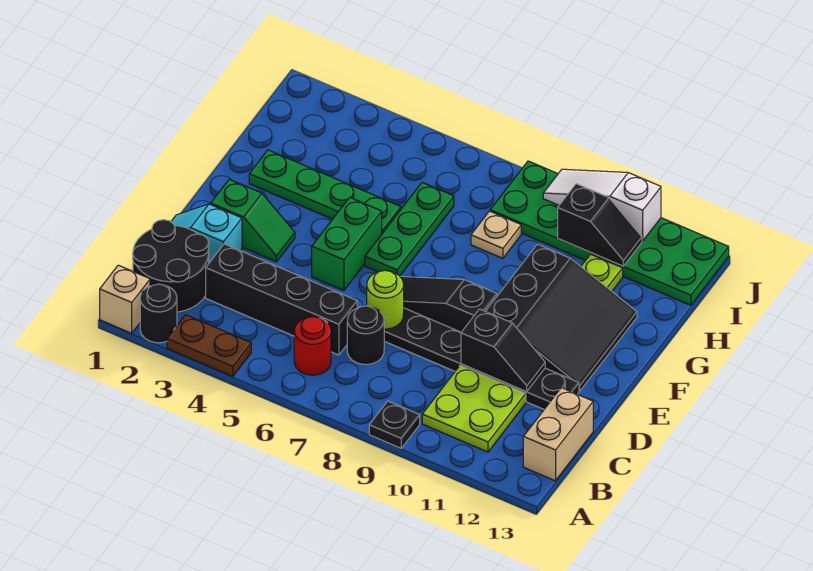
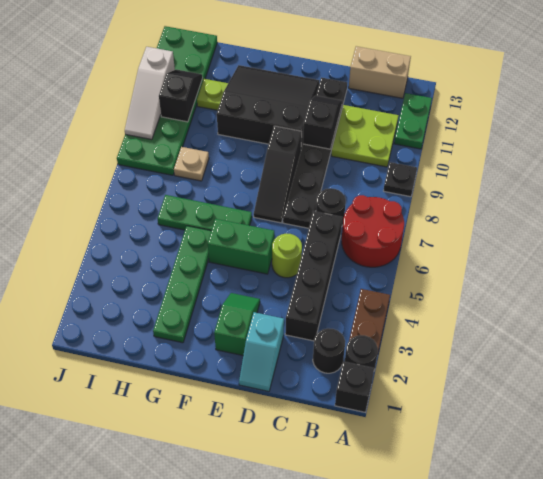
tan brick A1 level 1 -> black brick A1 level 1
none -> green plate A11:A12 level 1
black round brick B1:C2 level 1 -> black round brick B2 level 1
red round brick B6 level 1 -> red round brick A6:B7 level 1
lime round brick D7 level 2 -> lime round brick D5 level 1

